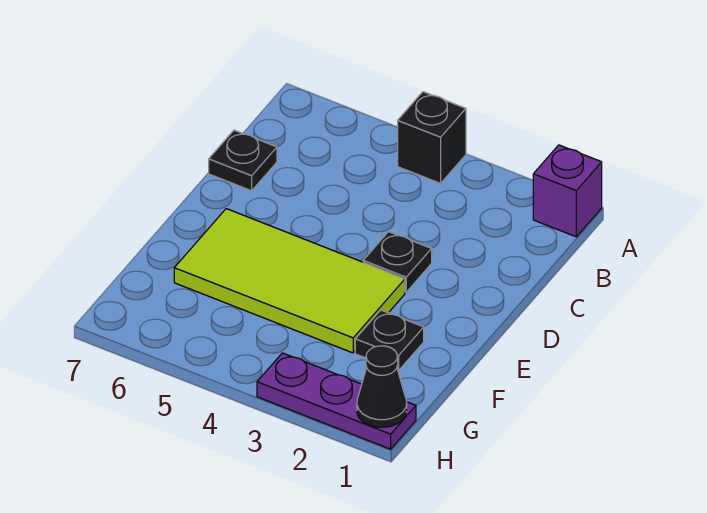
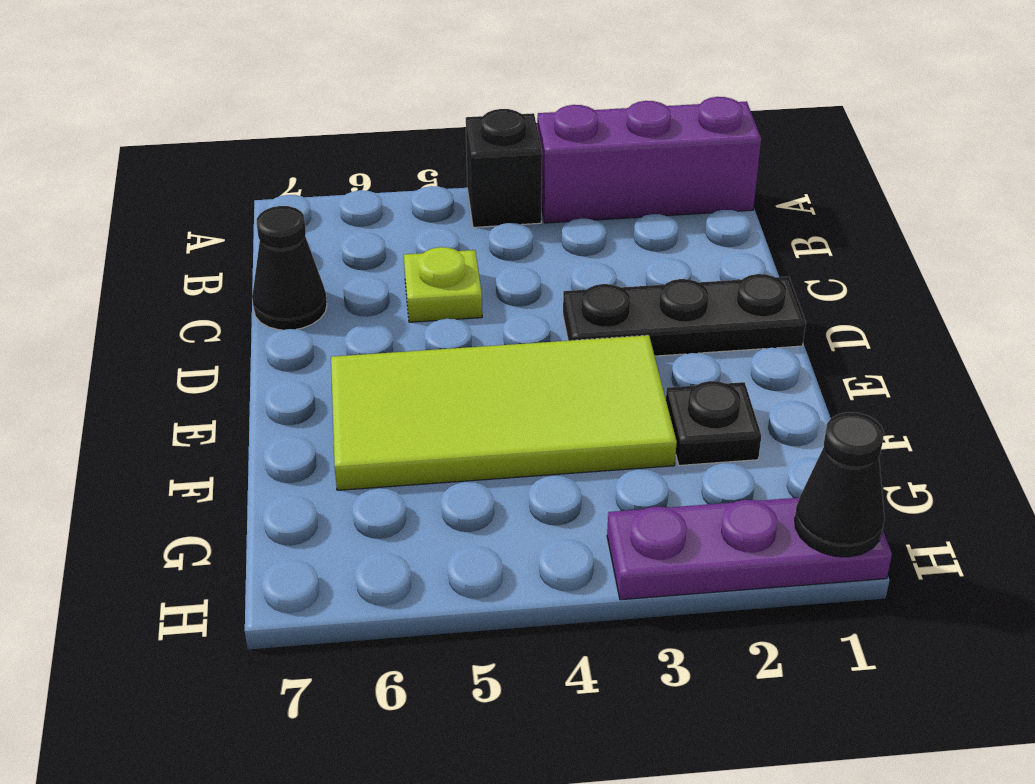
purple brick A1 level 1 -> purple brick A1:A3 level 1
none -> lime plate C5 level 1
black plate C7 level 1 -> black cone C7 level 1
black plate D3 level 1 -> black plate D1:D3 level 1

